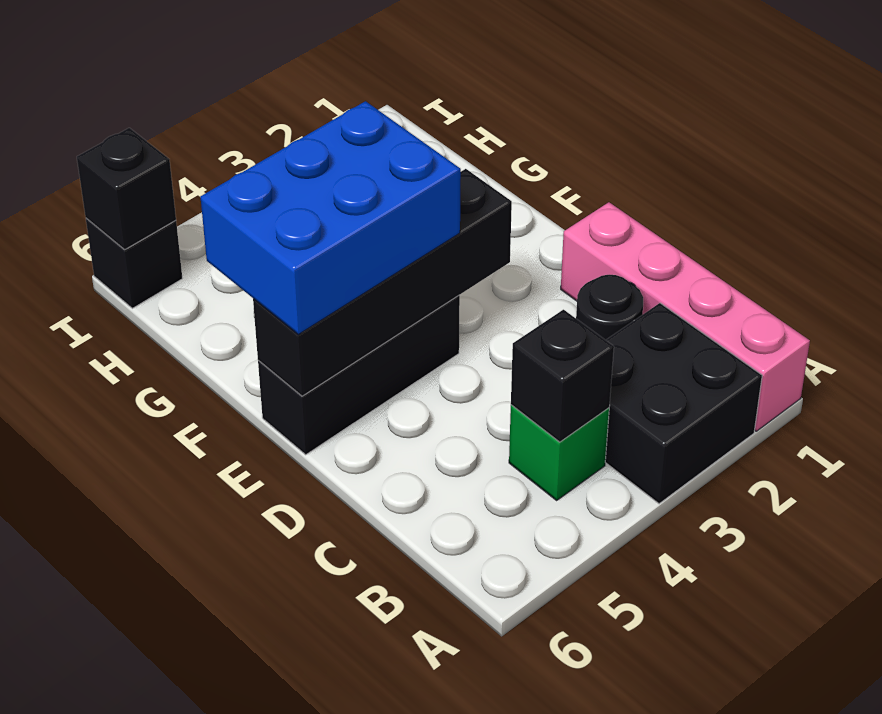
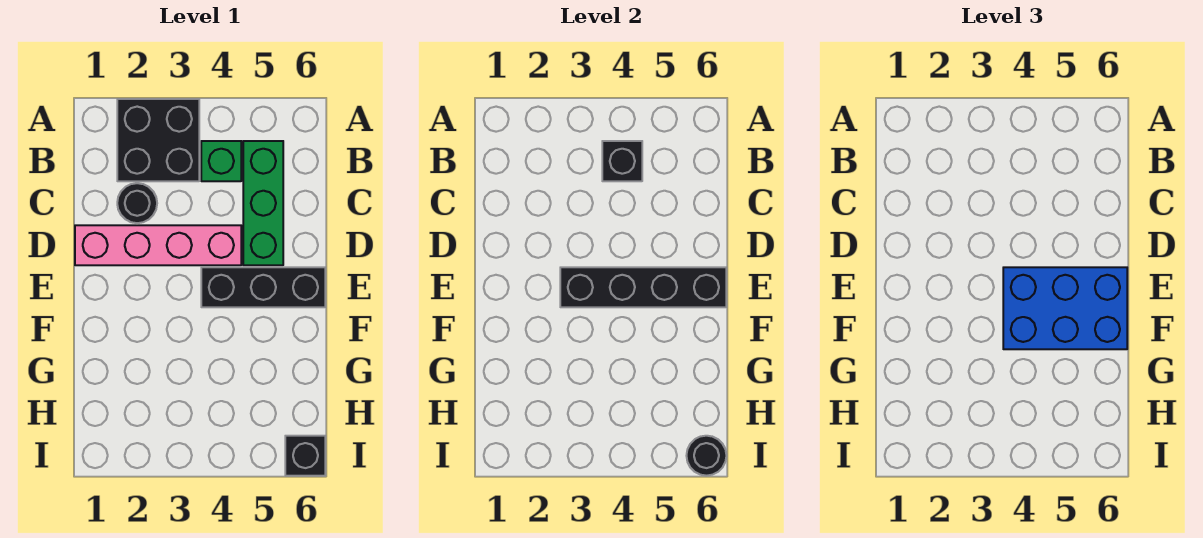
pink brick A1:D1 level 1 -> pink brick D1:D4 level 1
none -> green brick B5:D5 level 1
black brick I6 level 2 -> black round brick I6 level 2

